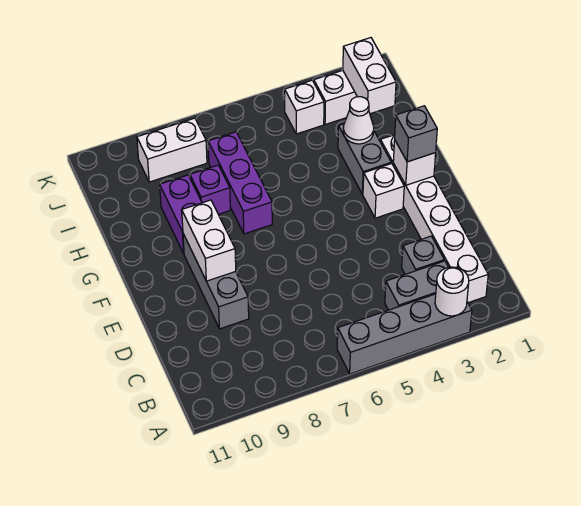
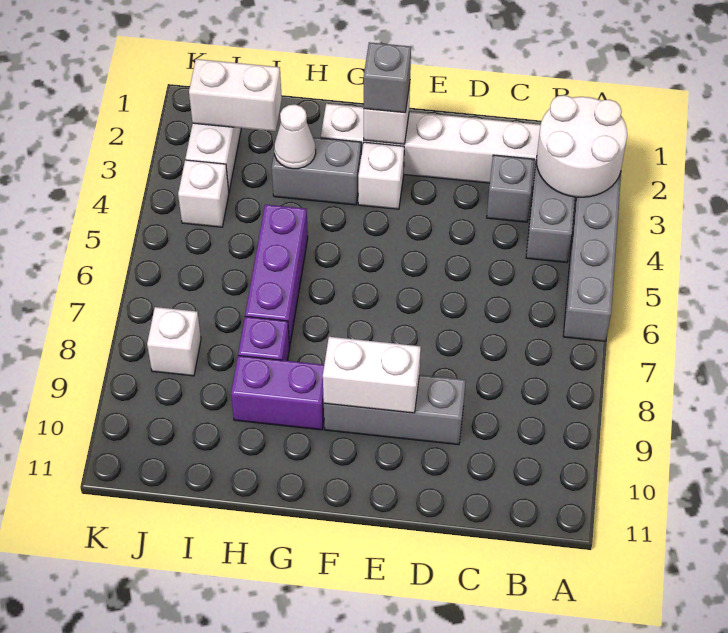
white round brick A3 level 2 -> white round brick A2:B3 level 2
purple brick G7:I7 level 1 -> purple brick H5:H7 level 1
white brick J8:J9 level 1 -> white brick J8 level 1

